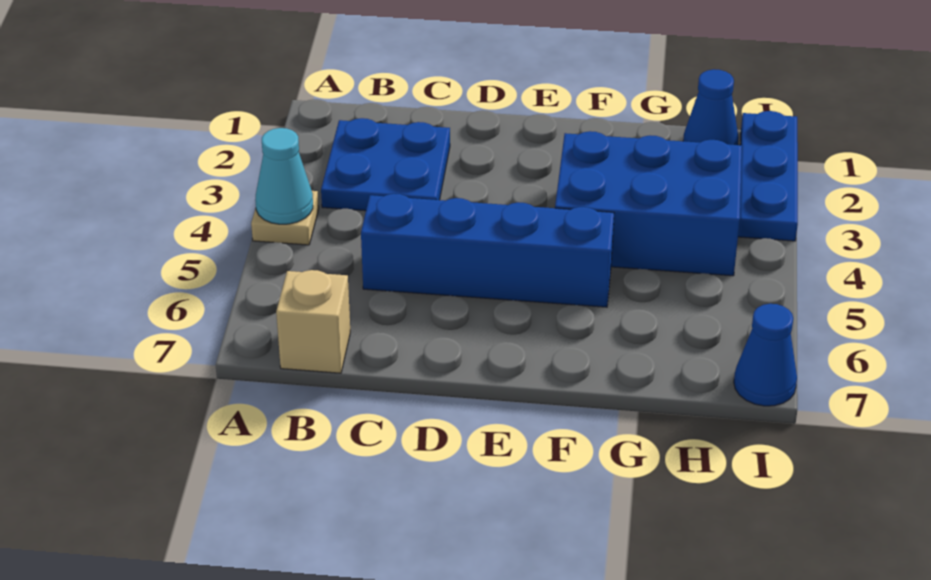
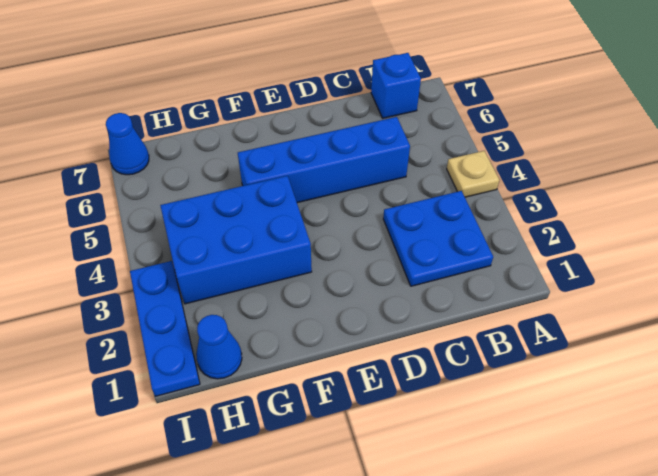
cyan cone A4 level 2 -> none
tan brick B7 level 1 -> blue brick B7 level 1

